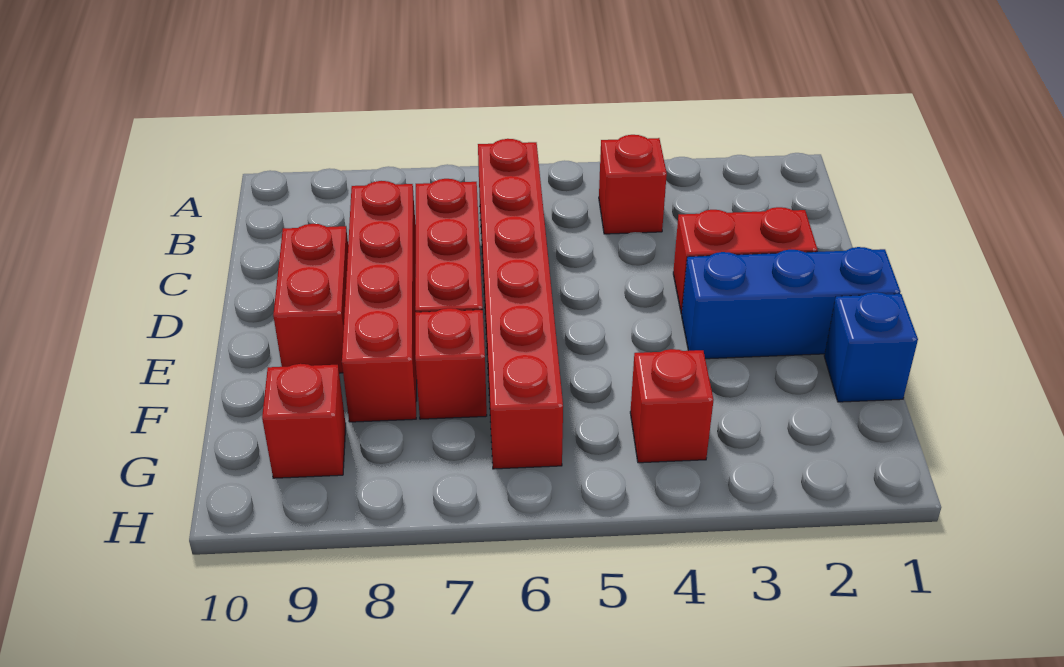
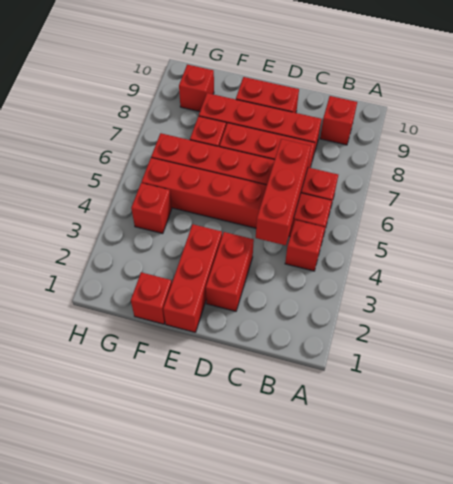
none -> red brick B5:G5 level 1
none -> red brick B9 level 1
none -> red brick C4:C6 level 2
blue brick E1:E3 level 1 -> red brick E1:E3 level 1
blue brick F1 level 1 -> red brick F1 level 1

